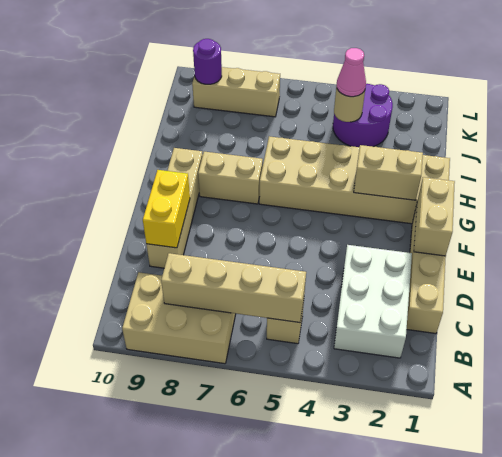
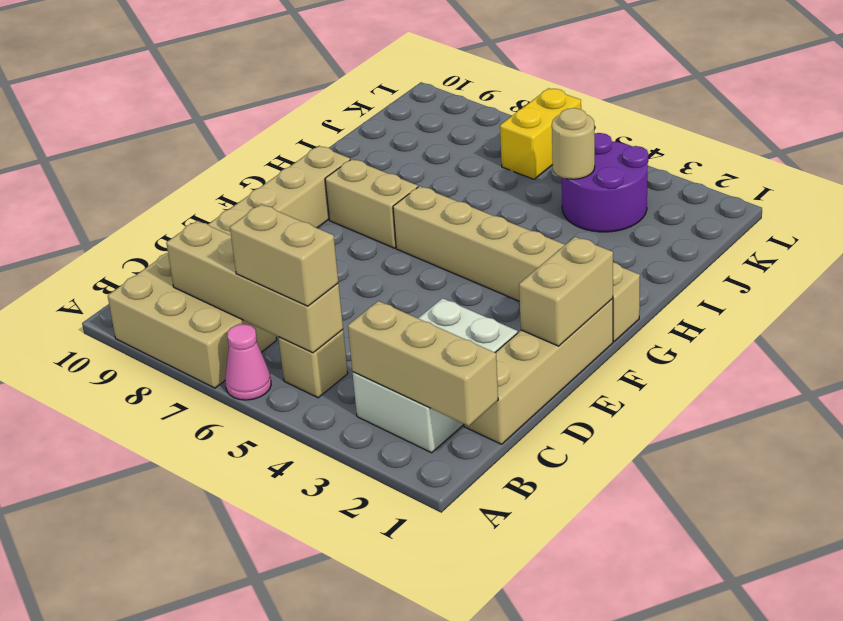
yellow brick D9:E9 level 2 -> yellow brick K6:L6 level 1
tan brick G1:H6 level 1 -> tan brick G1:G6 level 1
tan brick G2:G3 level 2 -> tan brick B5:B6 level 3
pink cone J4 level 3 -> pink cone A6 level 1
tan brick K7:K9 level 1 -> tan brick B1:B3 level 2
purple round brick K9 level 2 -> none

